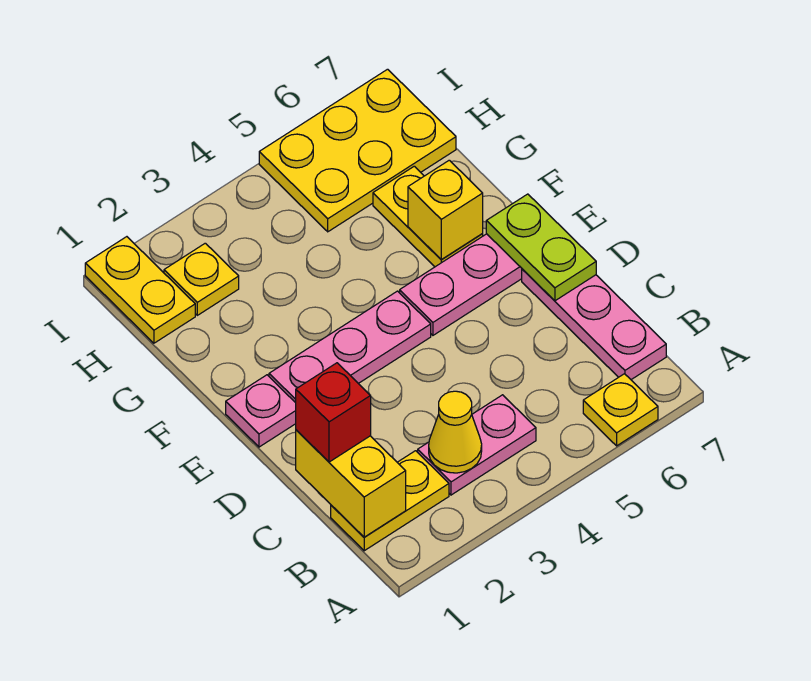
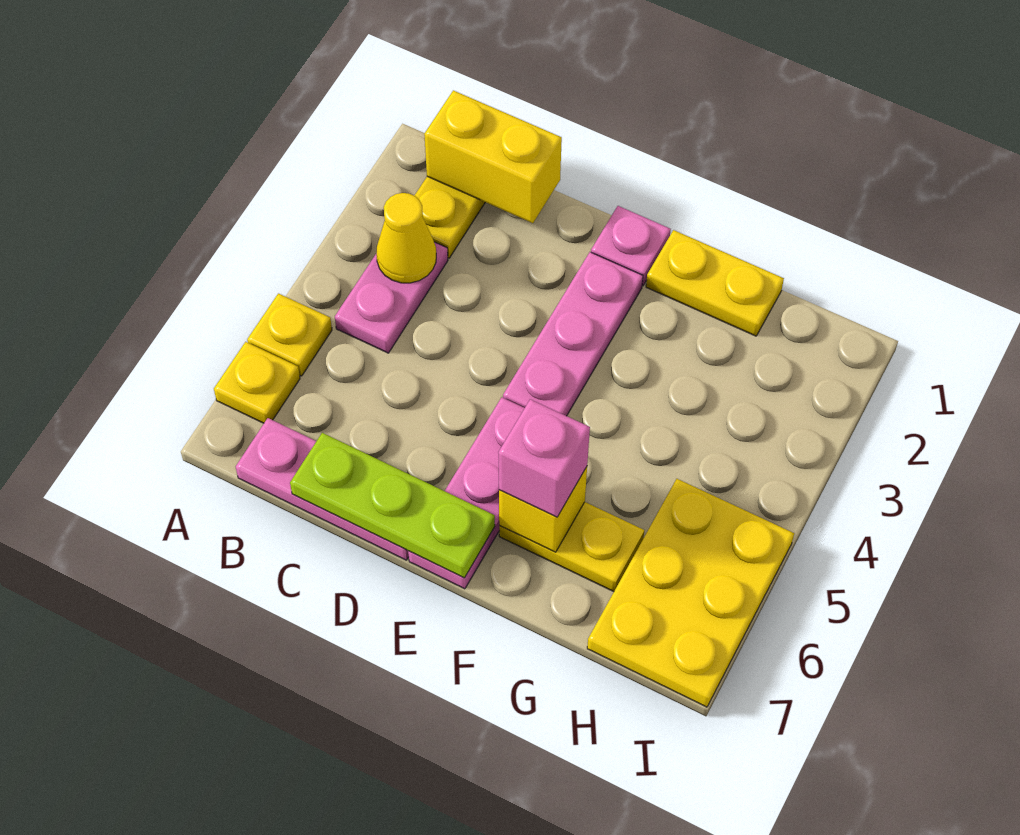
red brick C1 level 3 -> none
lime plate D7:E7 level 2 -> lime plate C7:E7 level 2
none -> pink brick F6 level 3
yellow plate H1:I1 level 1 -> yellow plate F1:G1 level 1
yellow plate H2 level 1 -> yellow plate A5 level 1

